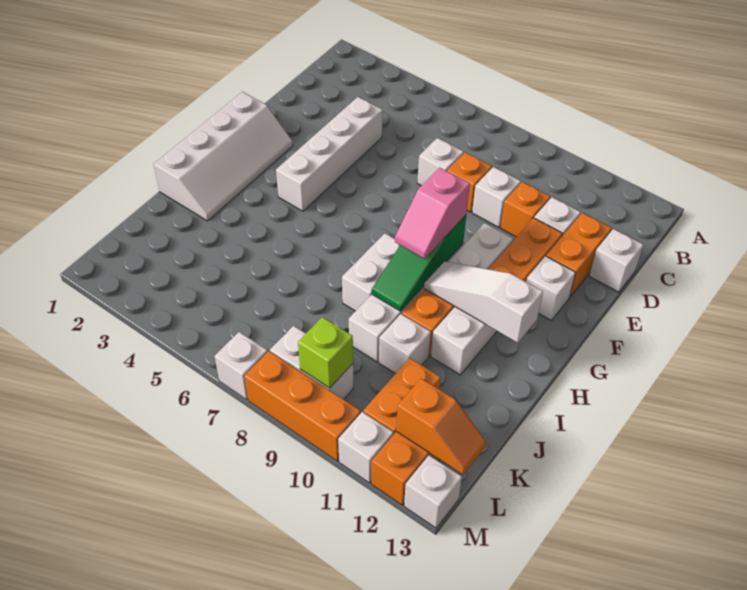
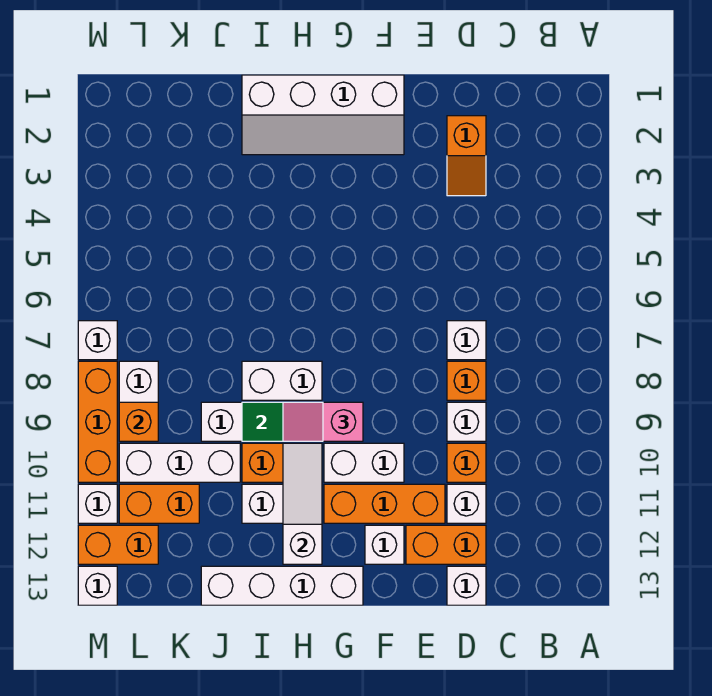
white brick D4:G4 level 1 -> white brick G13:J13 level 1
white brick J10 level 1 -> white brick J10:L10 level 1
lime brick L9 level 2 -> orange brick L9 level 2
orange slope L12:L13 level 2 top 12 -> orange slope D2:D3 level 1 top 2

